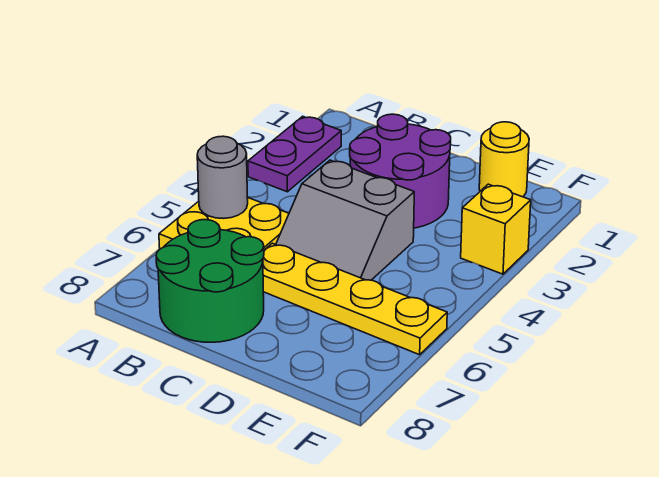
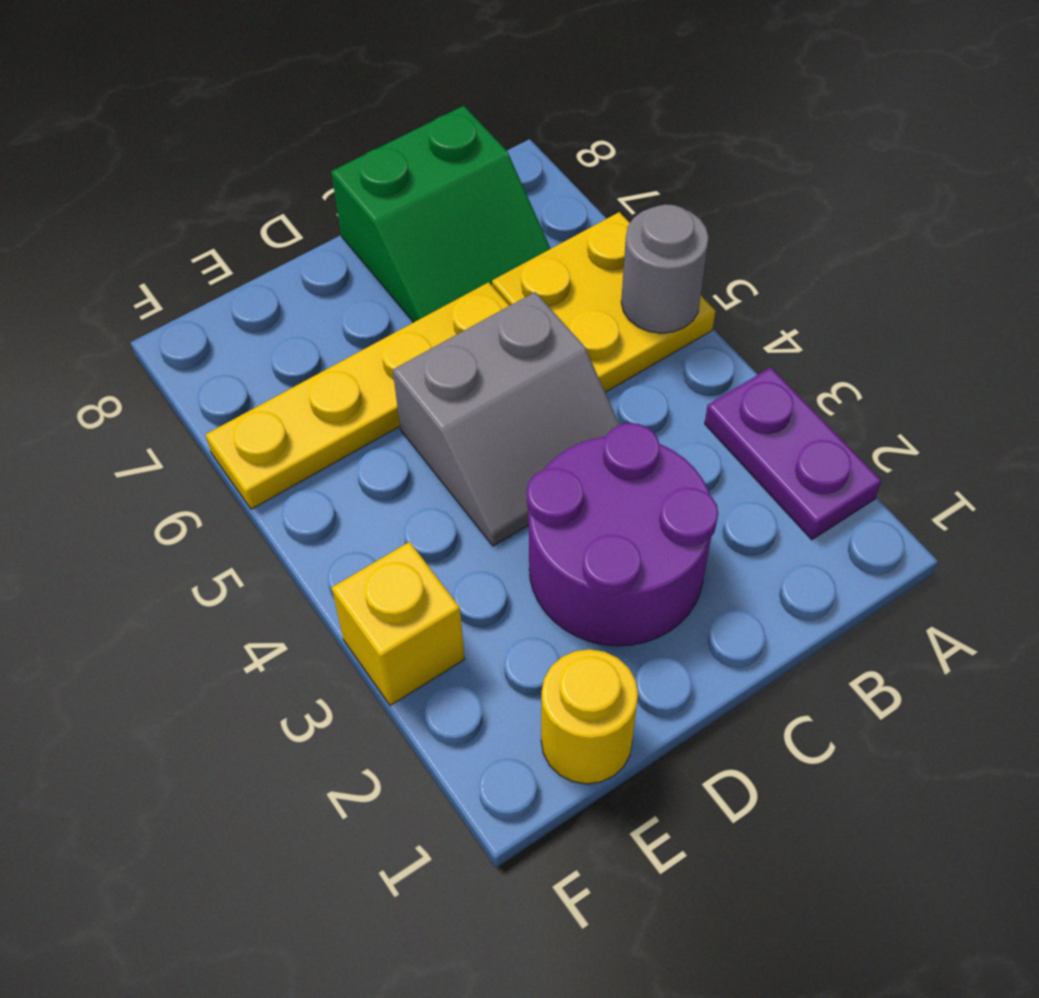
green round brick B7:C8 level 1 -> green slope B7:C8 level 1 top 8
grey slope C4:D5 level 1 top 4 -> grey slope C4:D5 level 1 top 5

